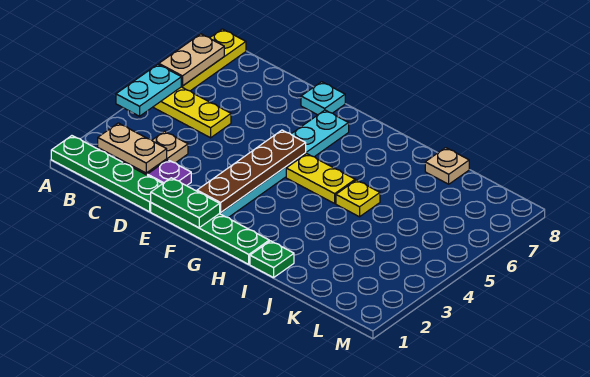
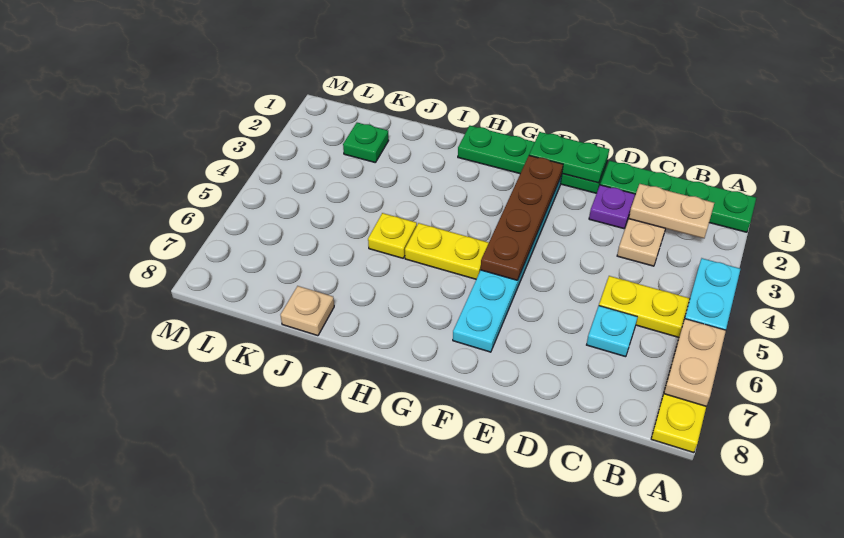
cyan plate E8 level 1 -> cyan plate C6 level 1
green plate I1 level 1 -> green plate K2 level 1

